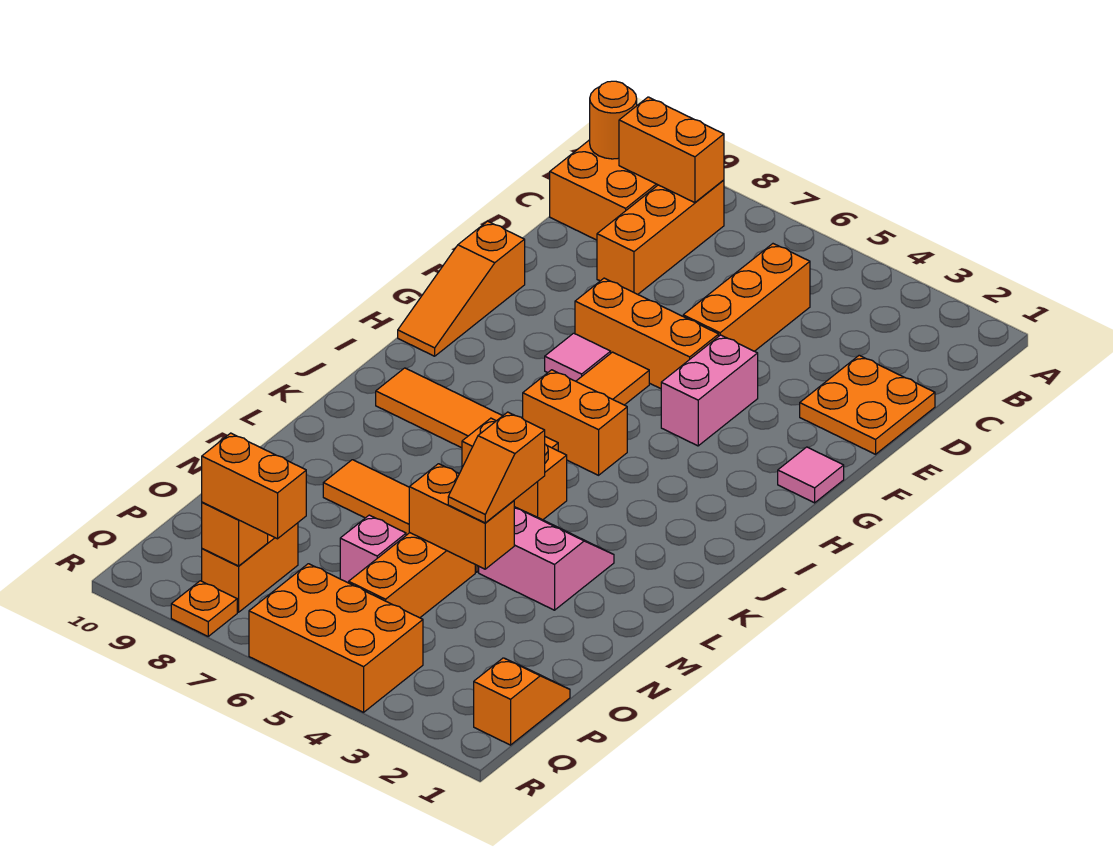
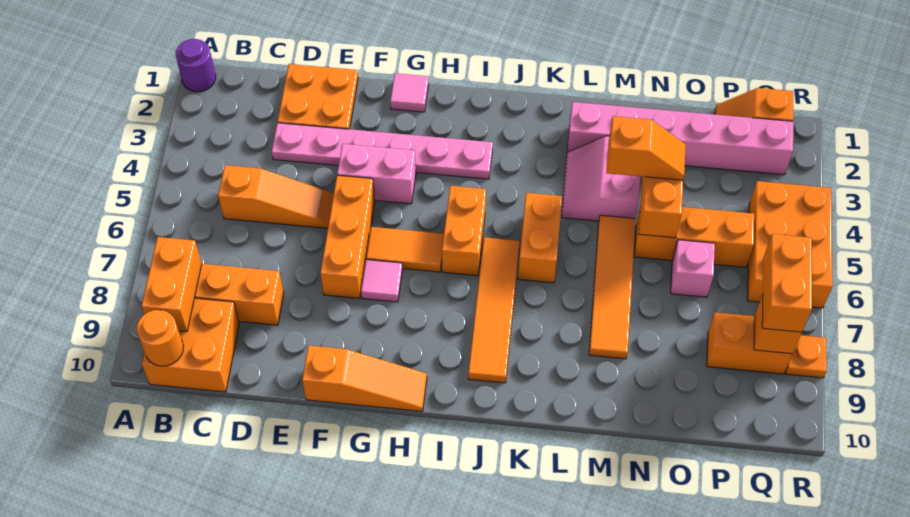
none -> purple round brick A1 level 1
orange brick C5:E5 level 1 -> orange slope C5:E5 level 1 top C
none -> pink plate D3:I3 level 1
none -> pink brick L2:Q2 level 1

